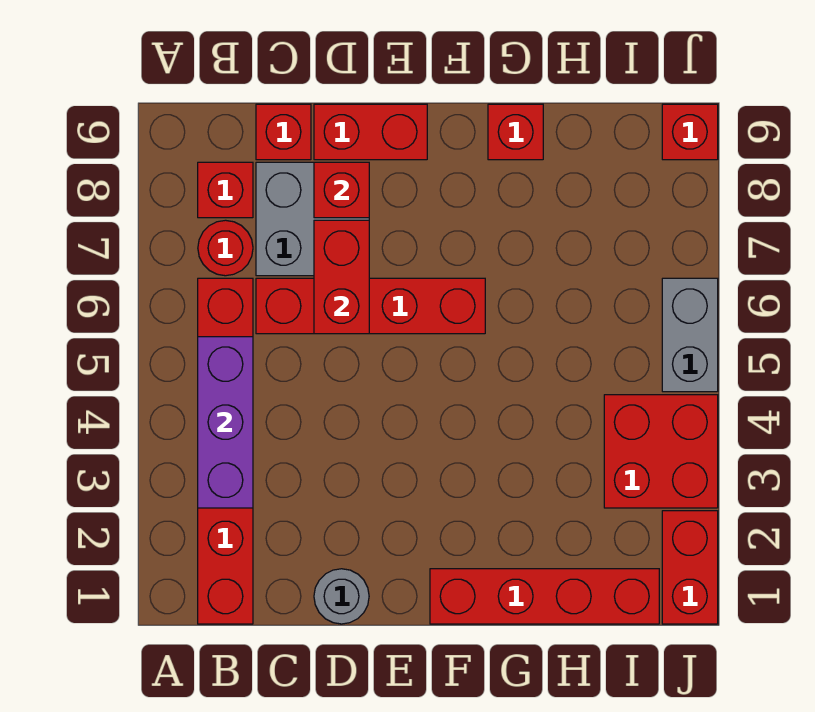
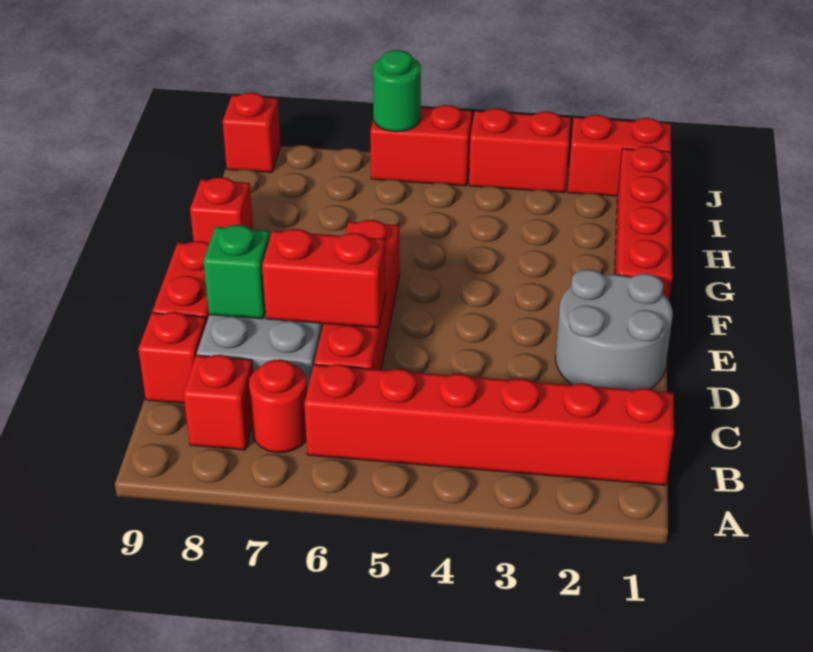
purple brick B3:B5 level 2 -> none
grey round brick D1 level 1 -> grey round brick D1:E2 level 1
red brick D8 level 2 -> green brick D8 level 2
red brick I3:J4 level 1 -> red brick J3:J4 level 1
grey brick J5:J6 level 1 -> red brick J5:J6 level 1
none -> green round brick J6 level 2

